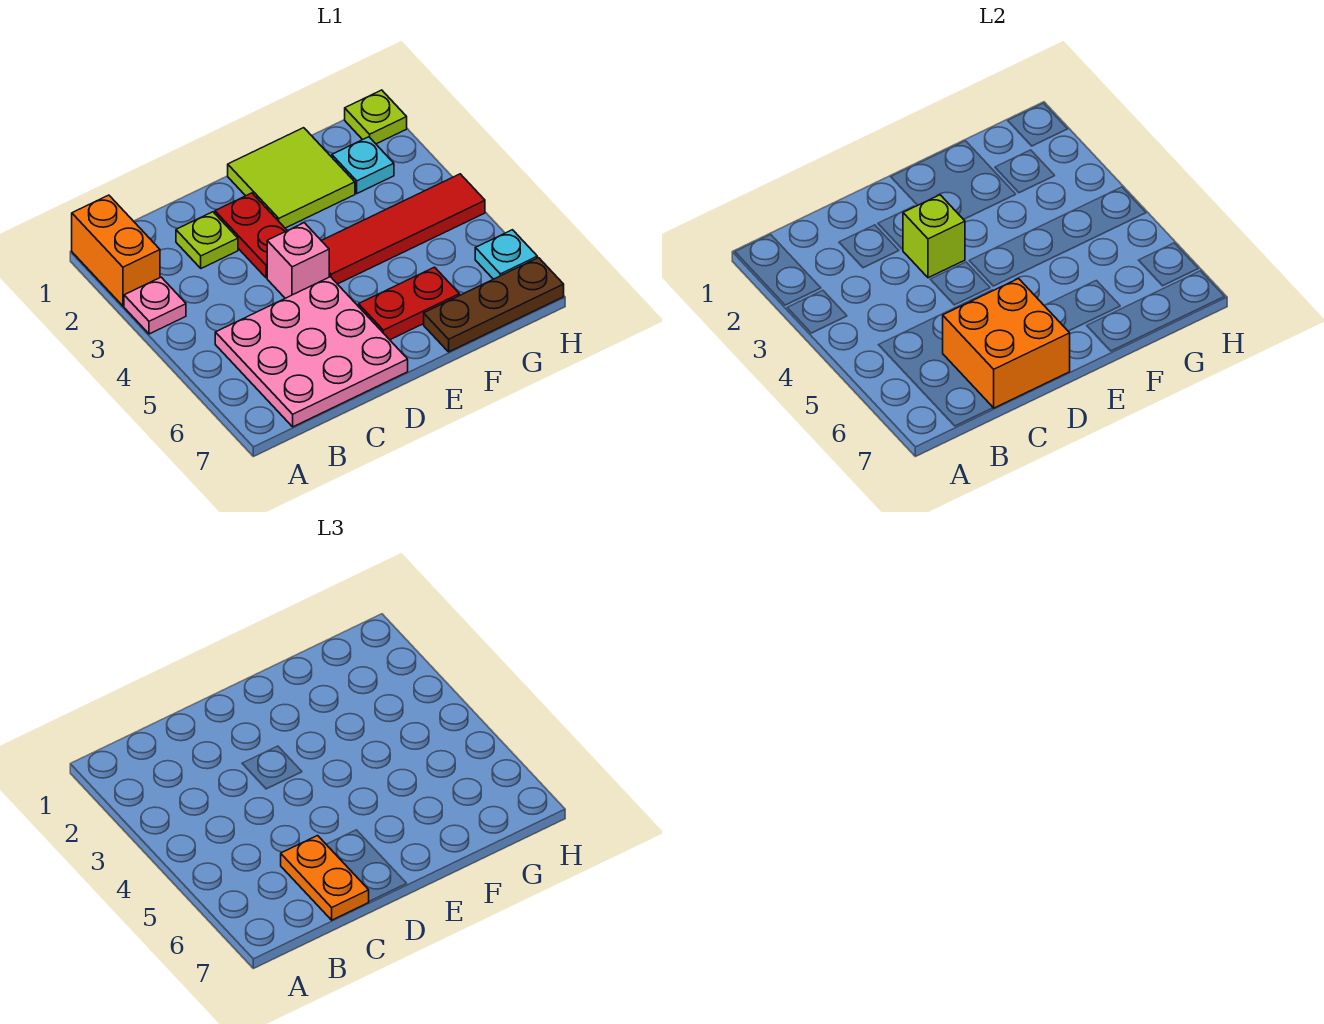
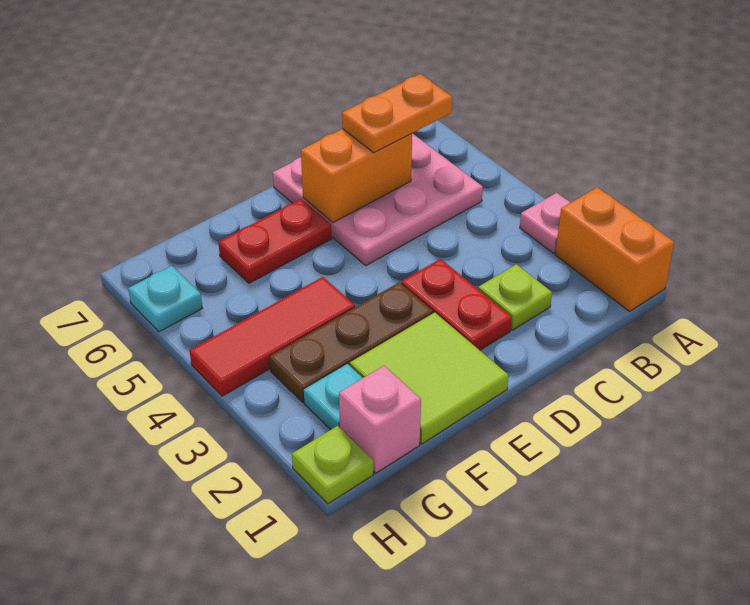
orange brick C6:D7 level 2 -> orange brick C6:D6 level 2
orange plate C6:C7 level 3 -> orange plate B6:C6 level 3
lime brick D3 level 2 -> none
pink brick D4 level 1 -> pink brick G1 level 1
red tile E4:H4 level 1 -> red tile F4:H4 level 1
brown plate F7:H7 level 1 -> brown plate E3:G3 level 1

